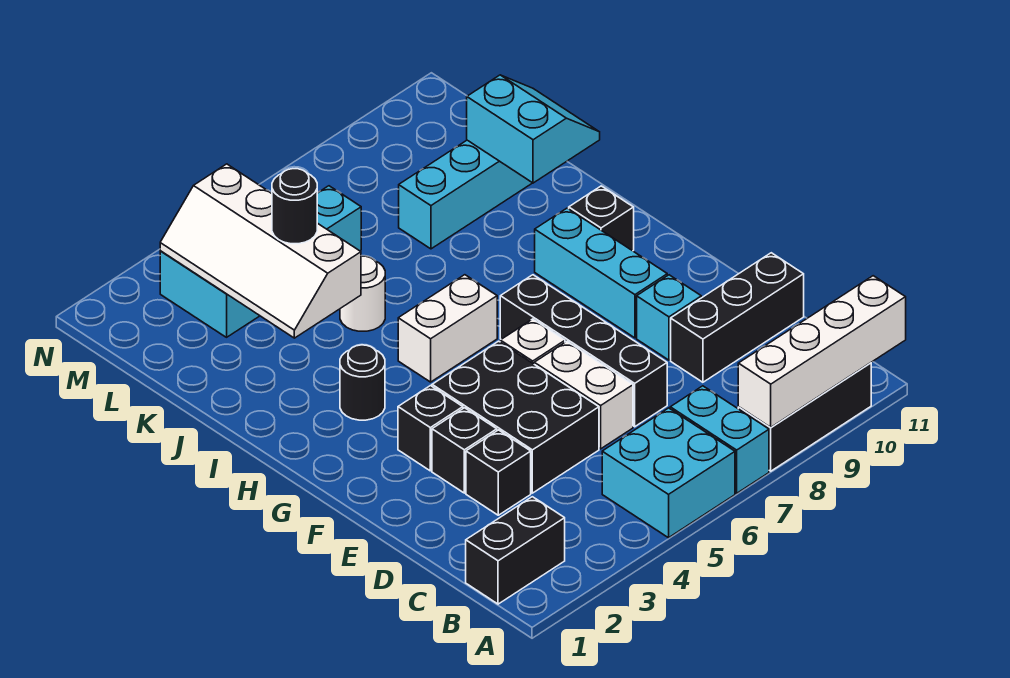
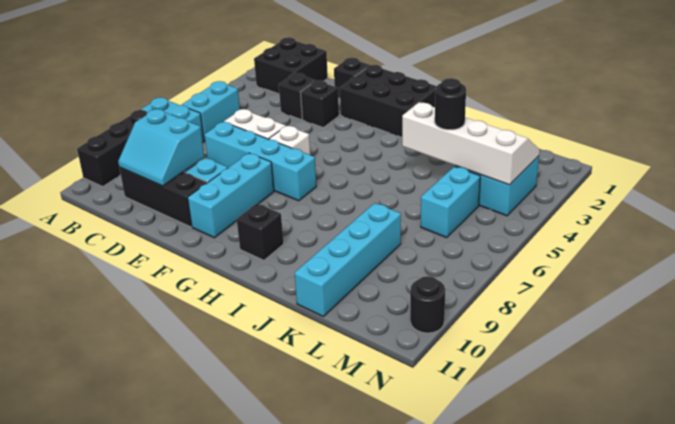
cyan brick A5:B6 level 1 -> cyan brick B5:B6 level 1
white brick A8:A11 level 2 -> none
black brick B1:B2 level 1 -> black brick B1:C2 level 1
black brick D4:F5 level 1 -> black brick F1:H2 level 1
black brick D7:G7 level 1 -> cyan brick D7:G7 level 1
black brick D9:D11 level 1 -> black brick C10:E10 level 1
black brick F3 level 1 -> black brick E1 level 1
cyan brick F9:H9 level 1 -> cyan brick F8:F10 level 1
black round brick H3 level 1 -> black round brick N10 level 1
white brick H5:H6 level 1 -> none
white round brick J5 level 1 -> none
cyan slope J10:K11 level 2 top 10 -> cyan slope C9:D10 level 2 top 9

